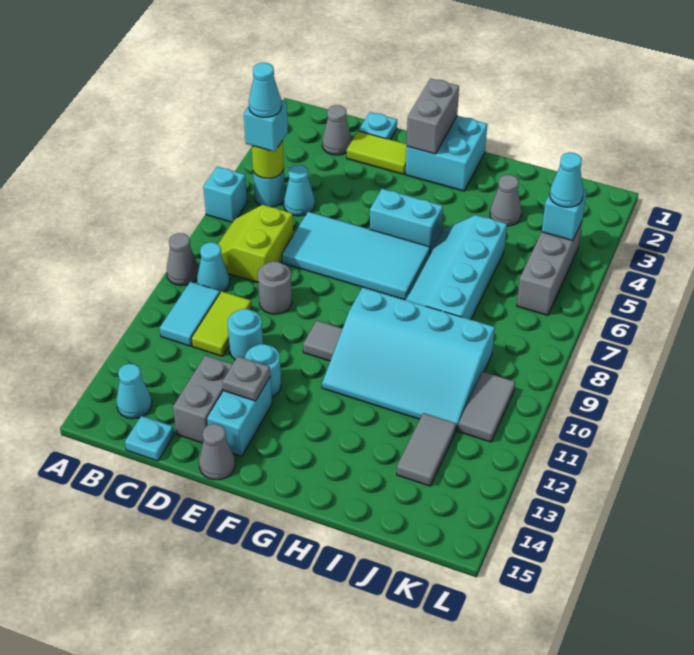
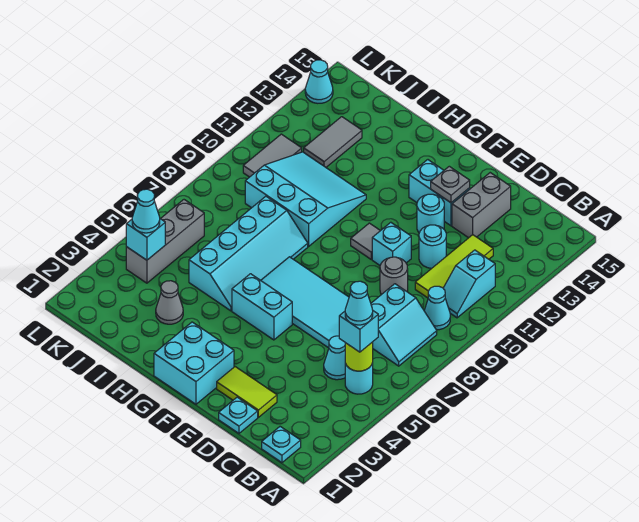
cyan brick A6 level 1 -> cyan brick E10 level 1
grey cone A9 level 1 -> none
lime slope B7:C8 level 1 top C -> cyan slope B7:C8 level 1 top C
cyan tile B10:B11 level 1 -> cyan slope B10:B11 level 1 top 11
cyan cone B14 level 1 -> cyan cone L14 level 1
grey cone C2 level 1 -> none
lime tile C10:C11 level 1 -> lime tile C10:C12 level 1
cyan plate C15 level 1 -> cyan plate B1 level 1
cyan brick E13:E14 level 1 -> cyan brick E13:F13 level 1
grey cone E15 level 1 -> none
grey brick F1:F2 level 2 -> none
cyan slope G9:J11 level 1 top 9 -> cyan slope H9:J11 level 1 top 9

